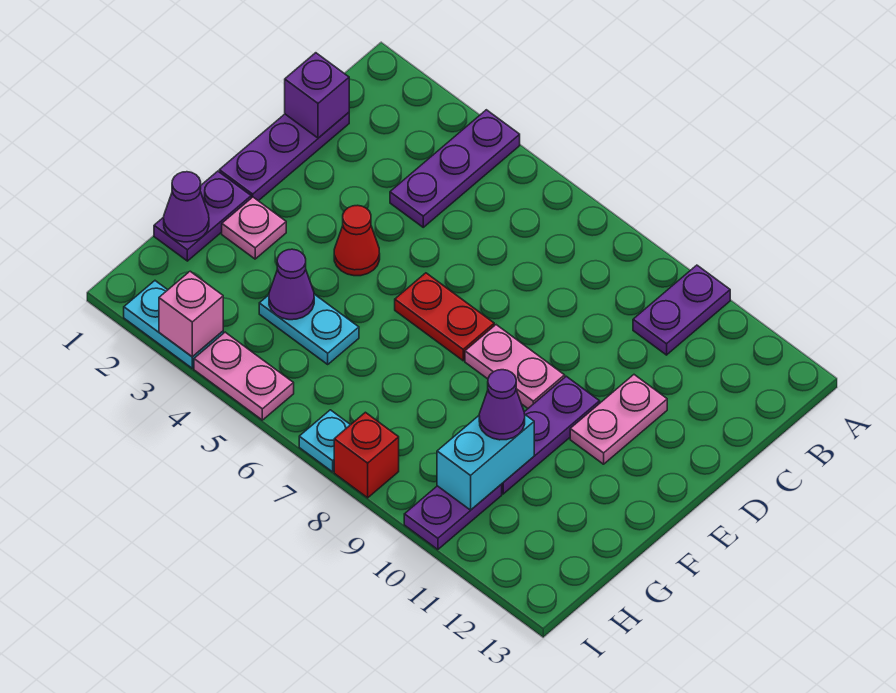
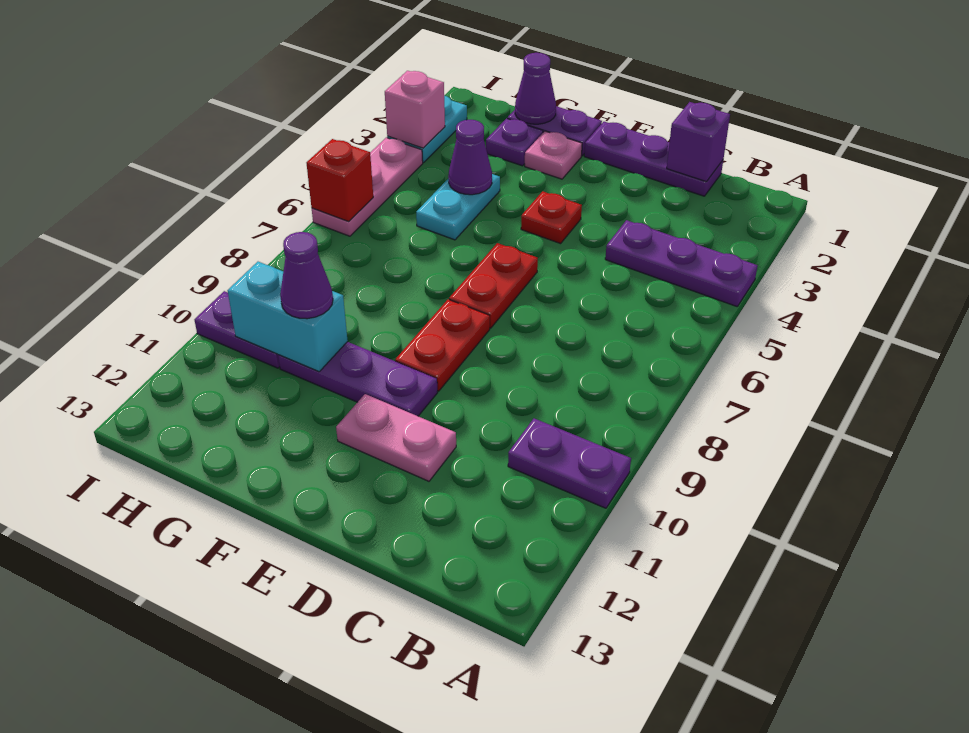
red cone E4 level 1 -> red plate E4 level 1
pink plate E8:E9 level 1 -> red plate E8:E9 level 1
none -> purple plate G2 level 1
pink plate I4:I5 level 1 -> pink plate I4:I6 level 1
cyan plate I7 level 1 -> none
red brick I8 level 1 -> red brick I6 level 2

